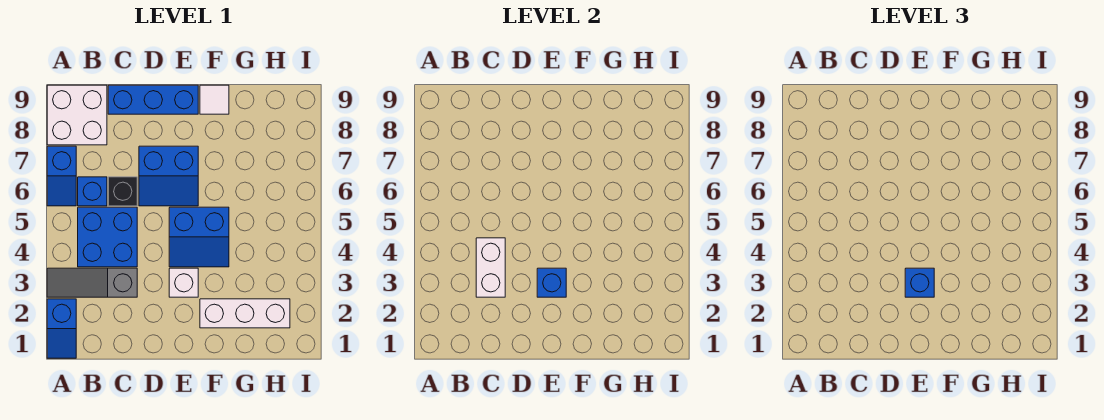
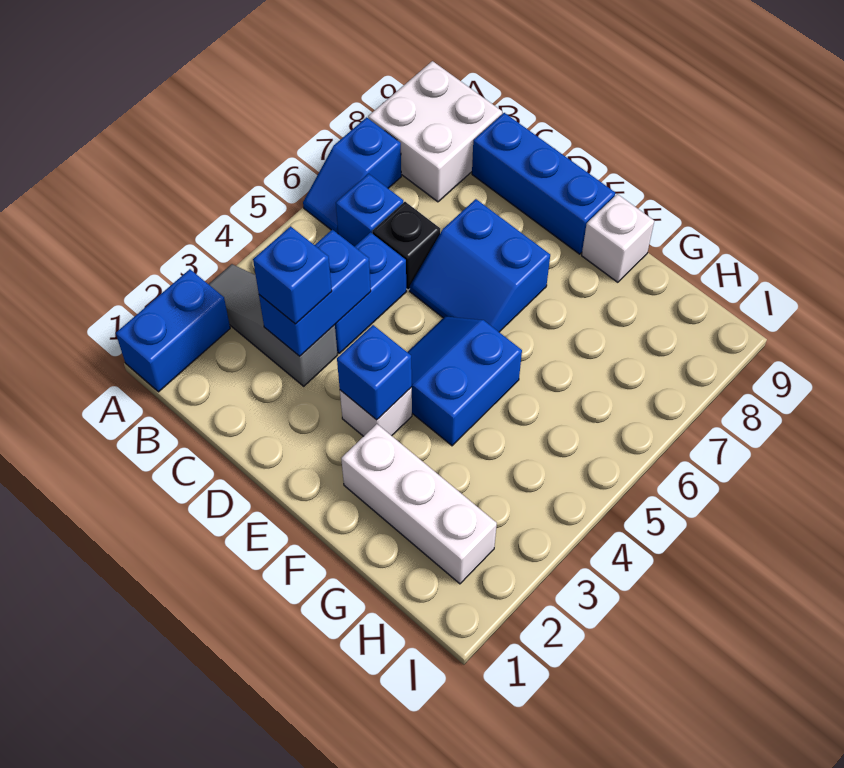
blue slope A1:A2 level 1 top 2 -> blue brick A1:A2 level 1
blue brick B4:C5 level 1 -> blue brick C4:C5 level 1
white brick C3:C4 level 2 -> blue brick C3:C4 level 2
blue brick E3 level 3 -> blue brick C3 level 3
blue slope E4:F5 level 1 top 5 -> blue slope E4:F5 level 1 top F
white tile F9 level 1 -> white brick F9 level 1

